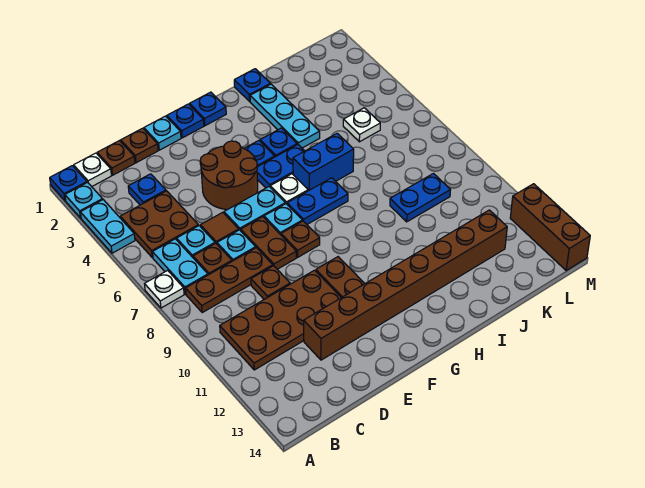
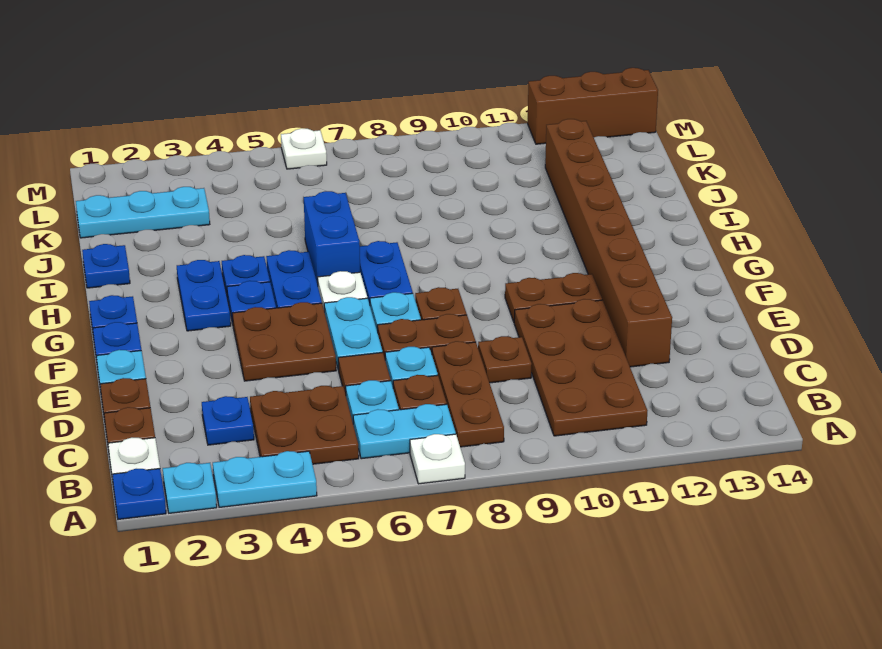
brown round brick E4:F5 level 1 -> brown plate E4:F5 level 1
cyan plate I2:I4 level 1 -> cyan plate K1:K3 level 1
blue plate J9:K9 level 1 -> blue plate G3:H3 level 1
white plate K5 level 1 -> white plate M6 level 1

